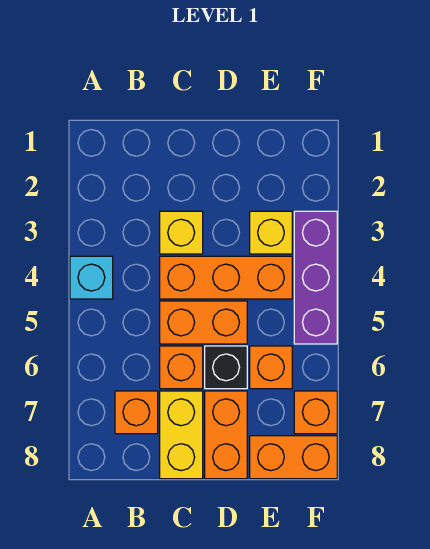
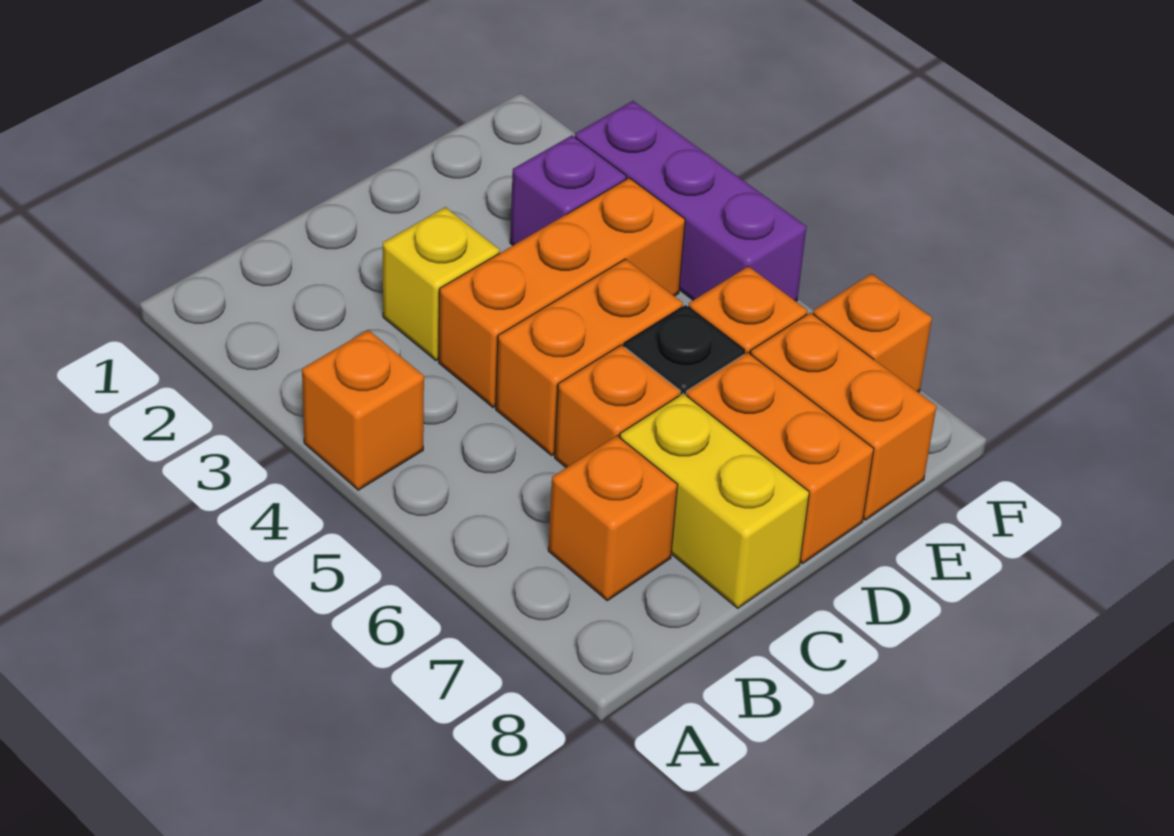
cyan brick A4 level 1 -> orange brick A4 level 1
yellow brick E3 level 1 -> purple brick E3 level 1
orange brick E8:F8 level 1 -> orange brick E7:E8 level 1

